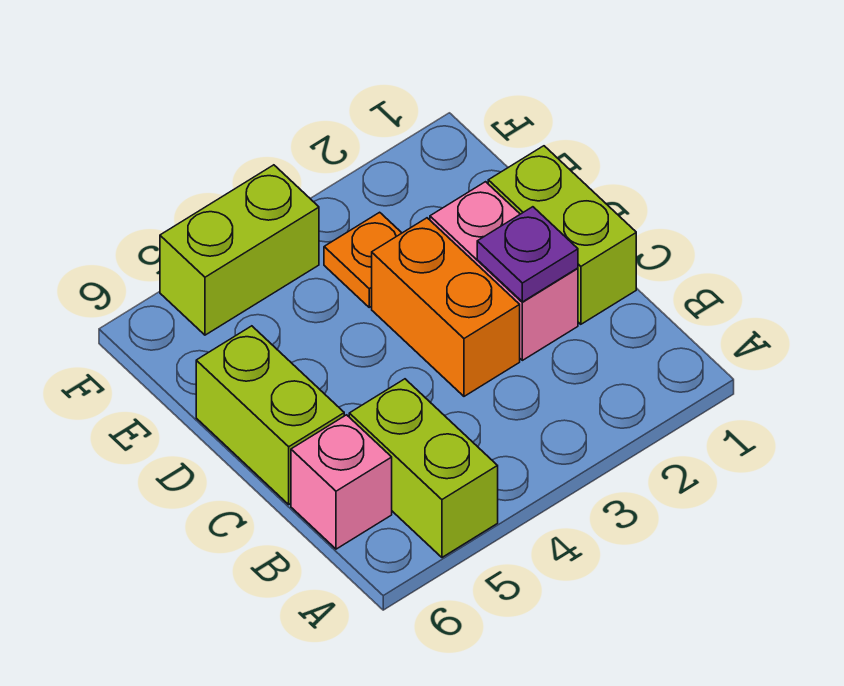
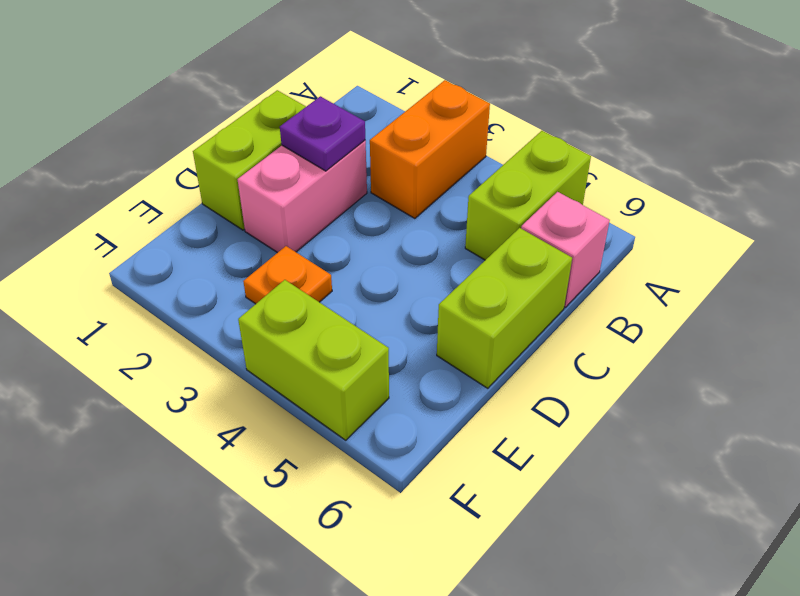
orange brick C3:D3 level 1 -> orange brick A3:B3 level 1

